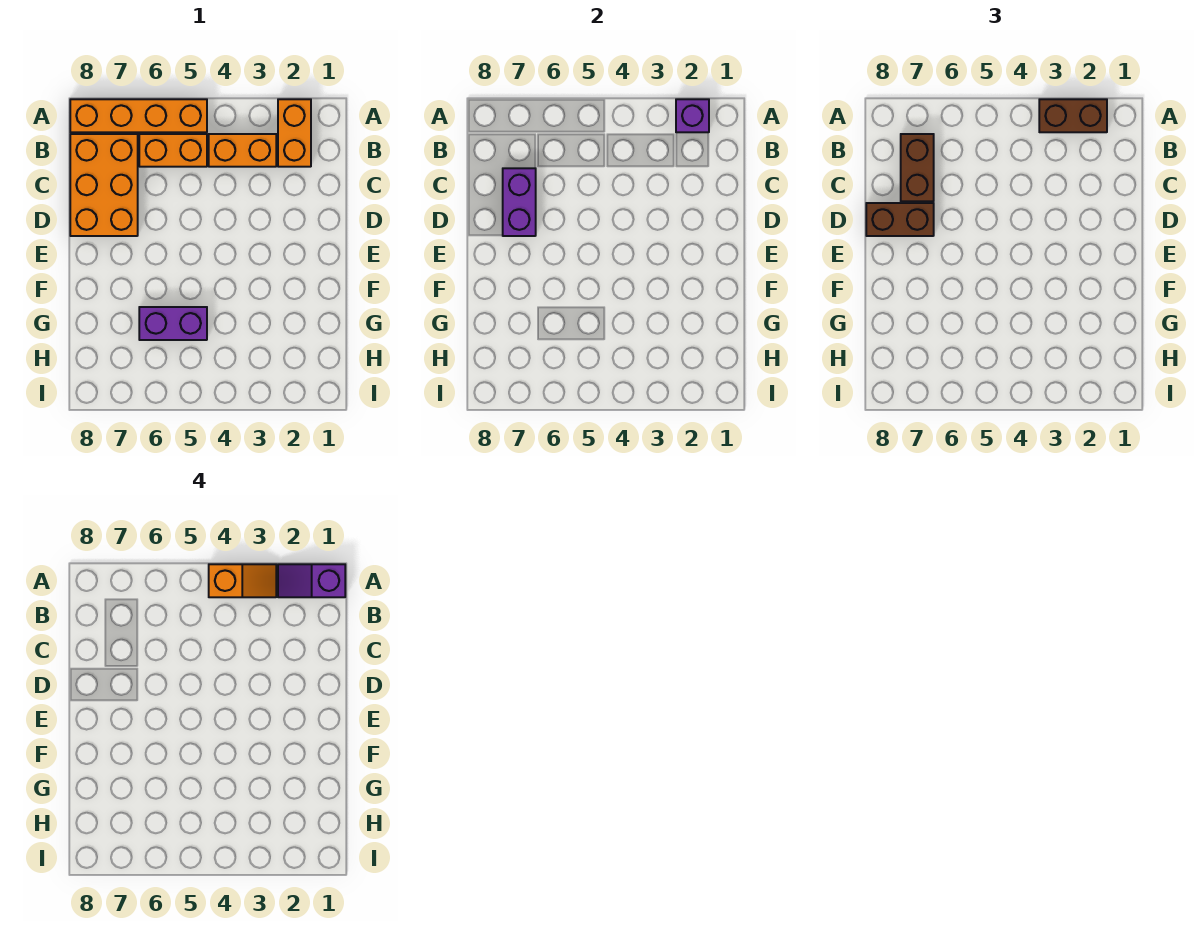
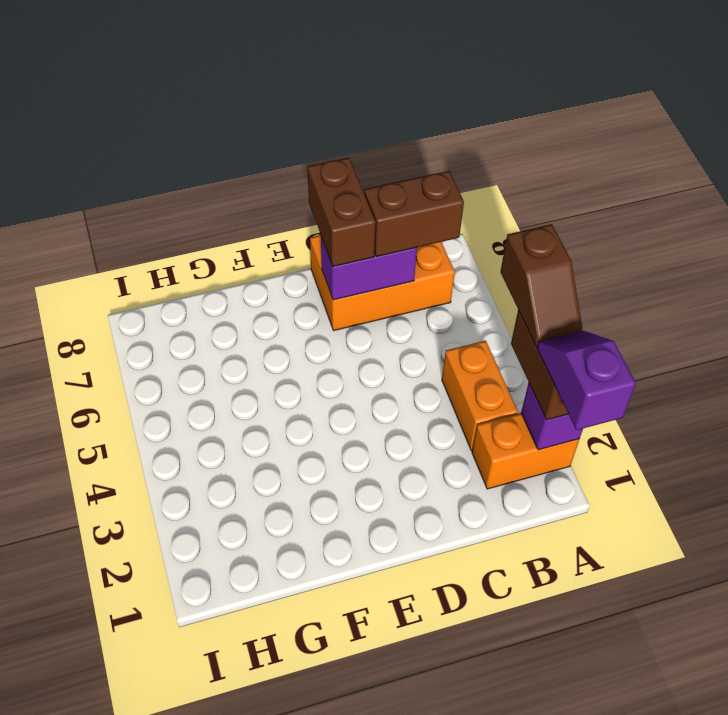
orange slope A3:A4 level 4 top 4 -> brown slope A3:A4 level 4 top 4
orange brick A5:A8 level 1 -> none
orange brick B5:B6 level 1 -> none
purple brick G5:G6 level 1 -> none

